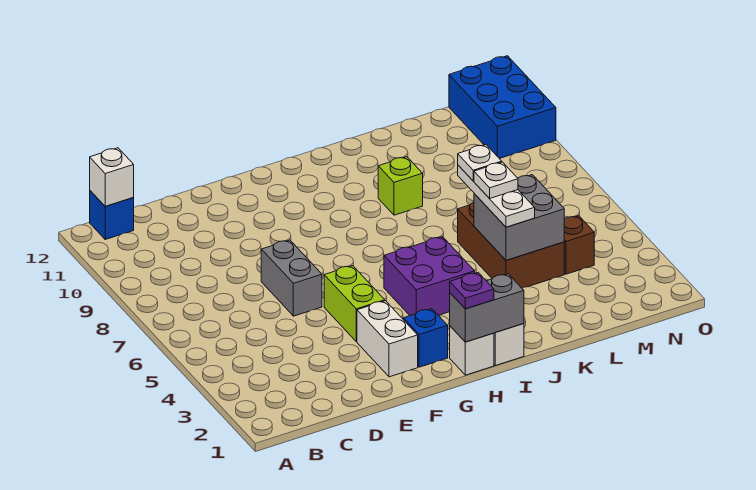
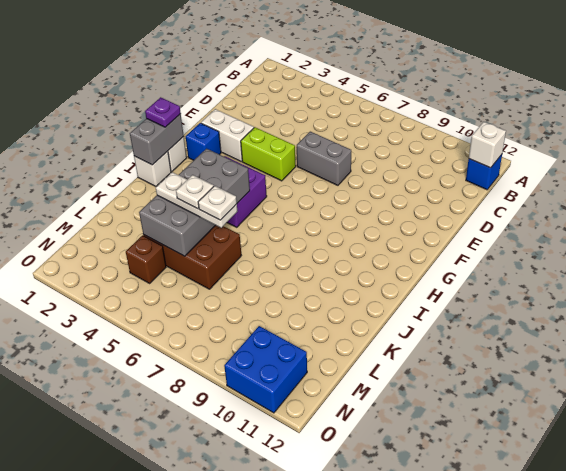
lime brick J9 level 1 -> none
grey brick K4:L5 level 2 -> grey brick I4:L5 level 2
blue brick N10:O12 level 1 -> blue brick N10:O11 level 1

